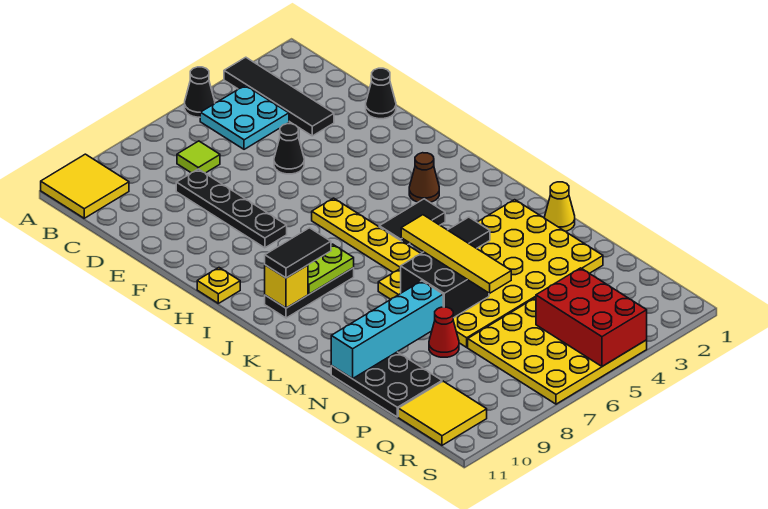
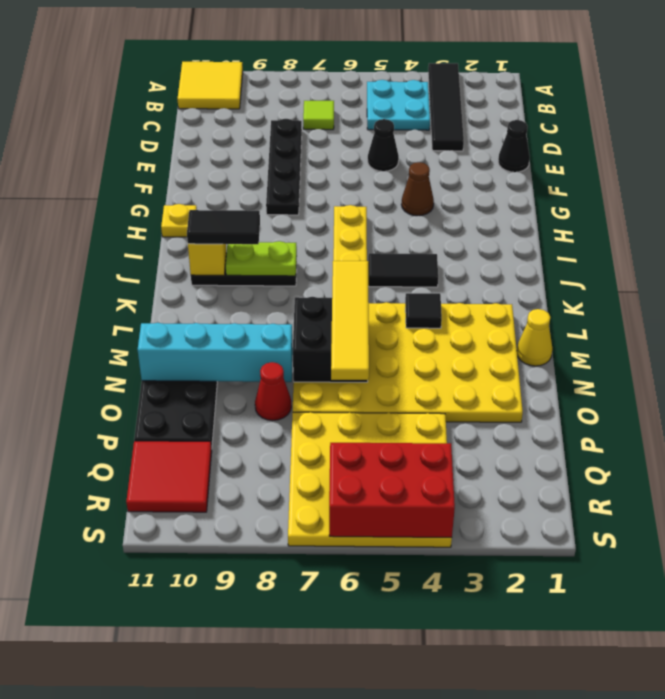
black cone A5 level 1 -> none
brown cone I3 level 1 -> brown cone G4 level 1
red brick Q4:S5 level 2 -> red brick R4:S6 level 2
yellow tile Q10:R11 level 1 -> red tile Q10:R11 level 1

